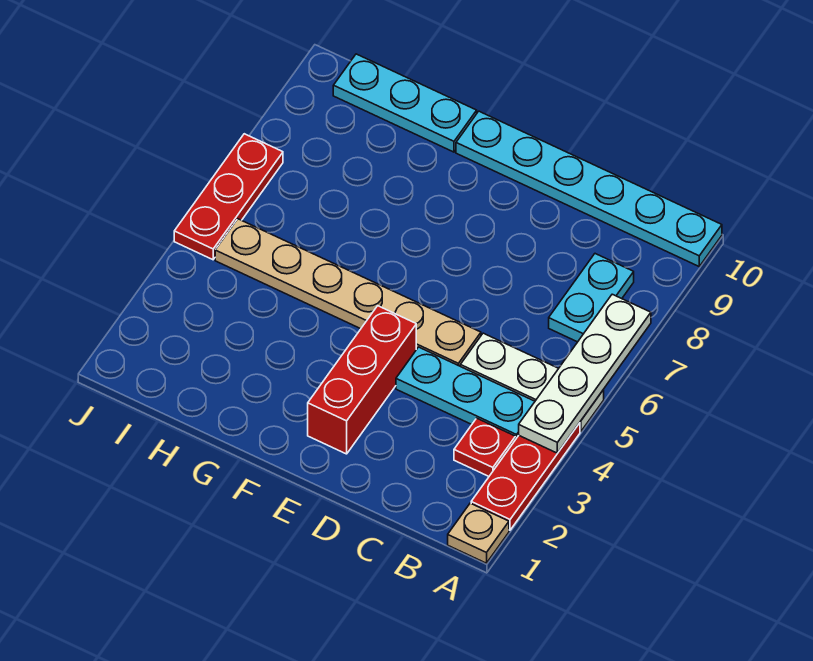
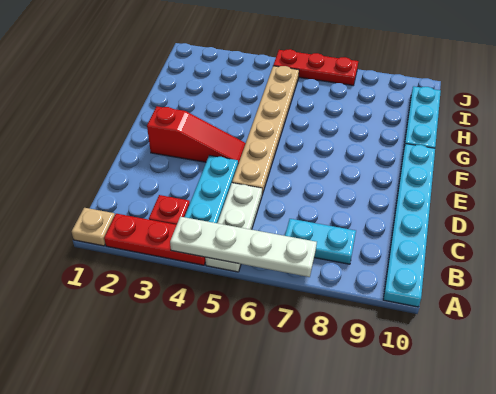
red brick E2:E4 level 1 -> red slope E2:E4 level 1 top 2

